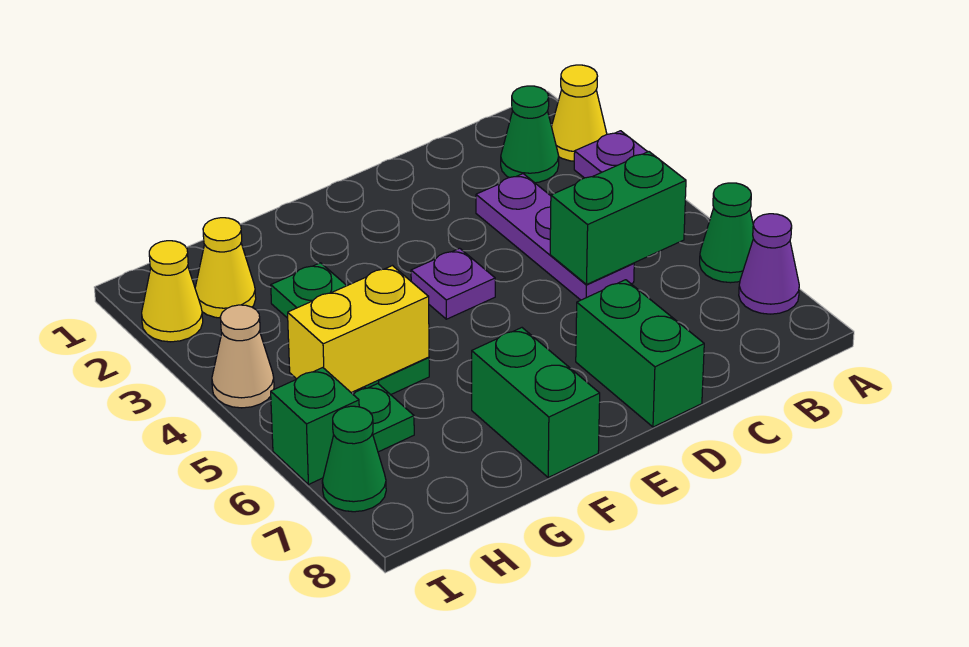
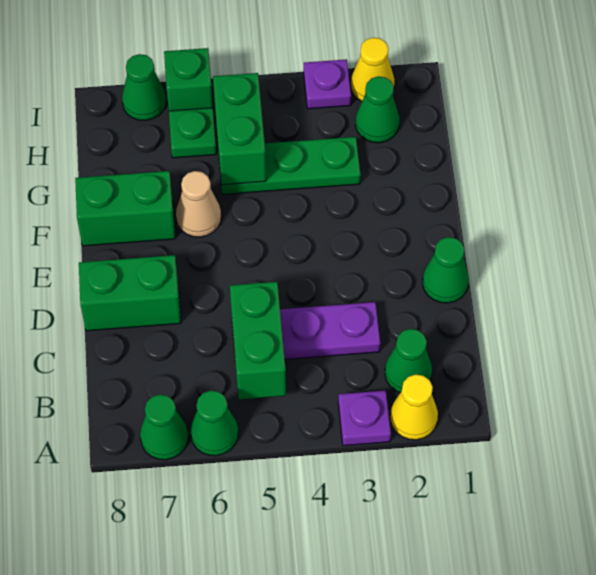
purple cone A7 level 1 -> green cone A7 level 1
none -> green cone D1 level 1
purple plate E4 level 1 -> purple plate I3 level 1
yellow brick G5:H5 level 2 -> green brick G5:H5 level 2
yellow cone H2 level 1 -> green cone H2 level 1
tan cone I4 level 1 -> tan cone F6 level 1

